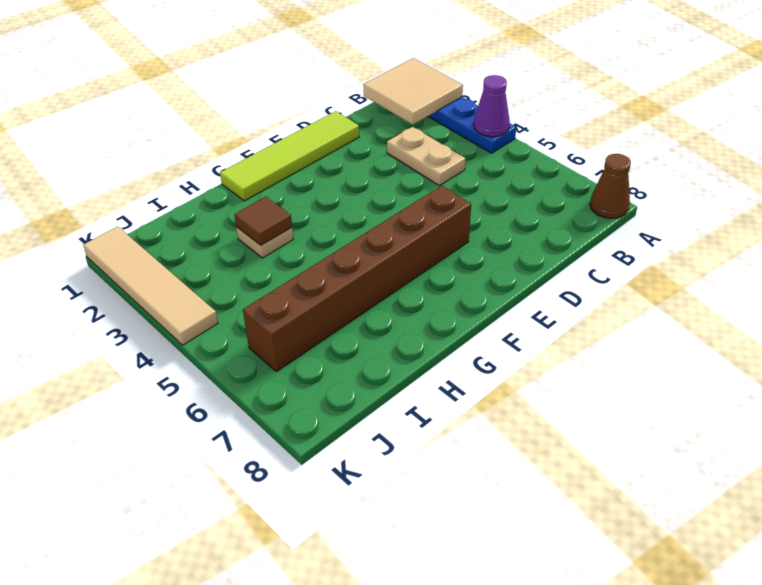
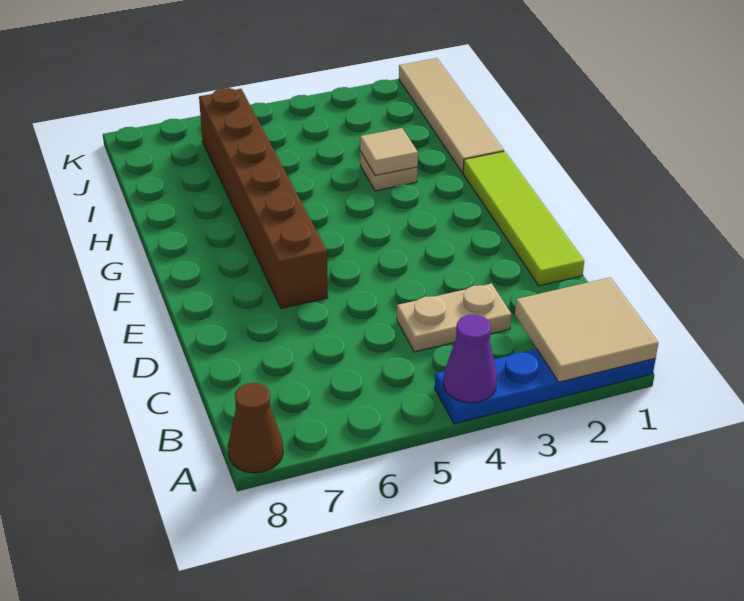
brown tile H3 level 2 -> tan tile H3 level 2
tan tile K1:K4 level 1 -> tan tile H1:K1 level 1

